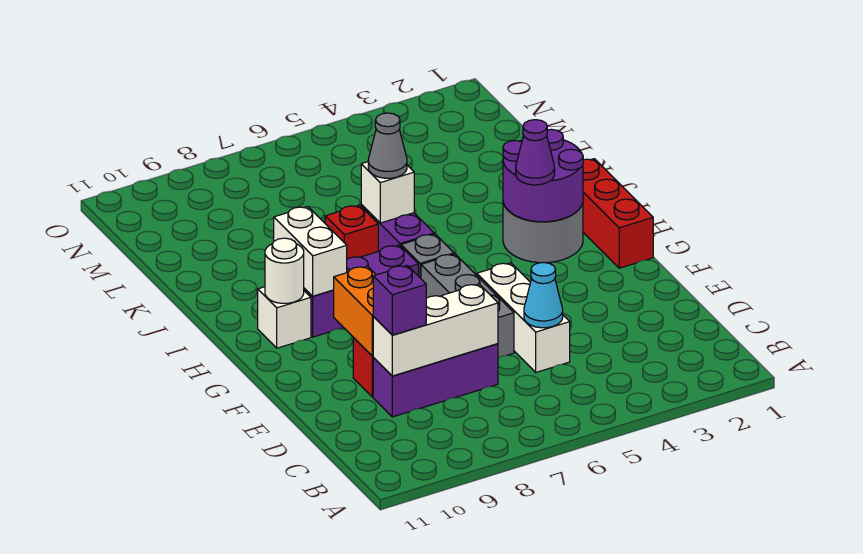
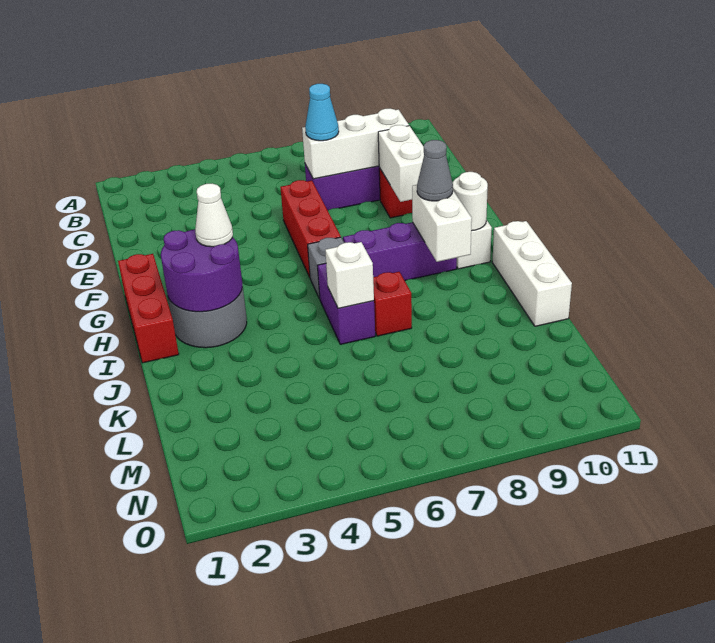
white brick D5:F5 level 1 -> white brick I11:K11 level 1
cyan cone D5 level 2 -> cyan cone D7 level 3
purple brick D9 level 3 -> none
grey brick E6:G6 level 1 -> red brick E6:G6 level 1
orange brick E9:F9 level 2 -> white brick E9:F9 level 2
purple cone H3 level 3 -> white cone H3 level 3
grey cone J6 level 3 -> grey cone H9 level 3

